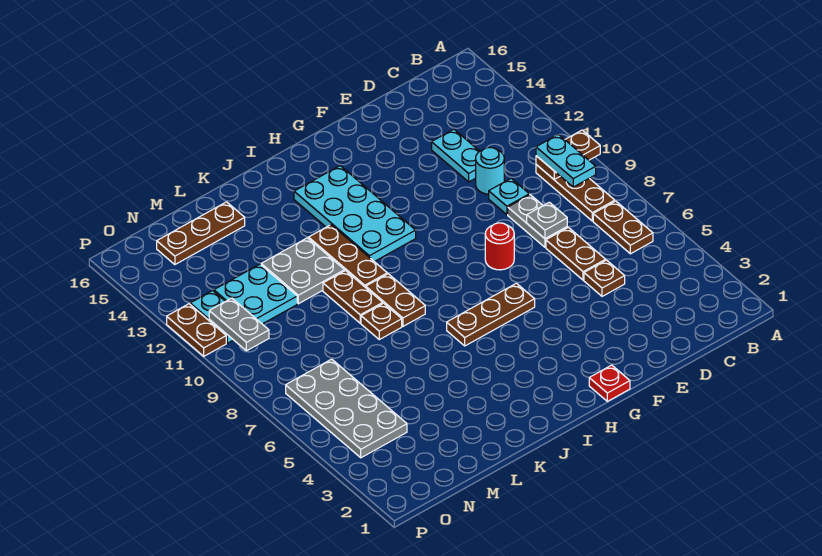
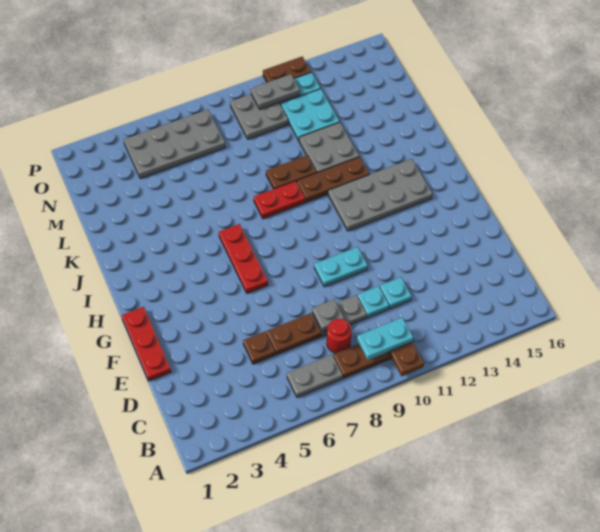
brown plate B6:B7 level 1 -> grey plate B6:B7 level 1
cyan round brick D11 level 1 -> cyan plate D11 level 1
cyan plate D12:D13 level 1 -> cyan plate F9:F10 level 1
red round brick F8 level 1 -> red round brick C8 level 1
red plate G1 level 1 -> red plate E1:G1 level 1
brown plate G6:I6 level 1 -> red plate G6:I6 level 1
cyan plate H11:I14 level 1 -> grey plate H11:I14 level 1
brown plate J8:J9 level 1 -> red plate J8:J9 level 1
brown plate K8 level 1 -> none
brown plate L15:N15 level 1 -> none
none -> grey plate N9:O10 level 1

